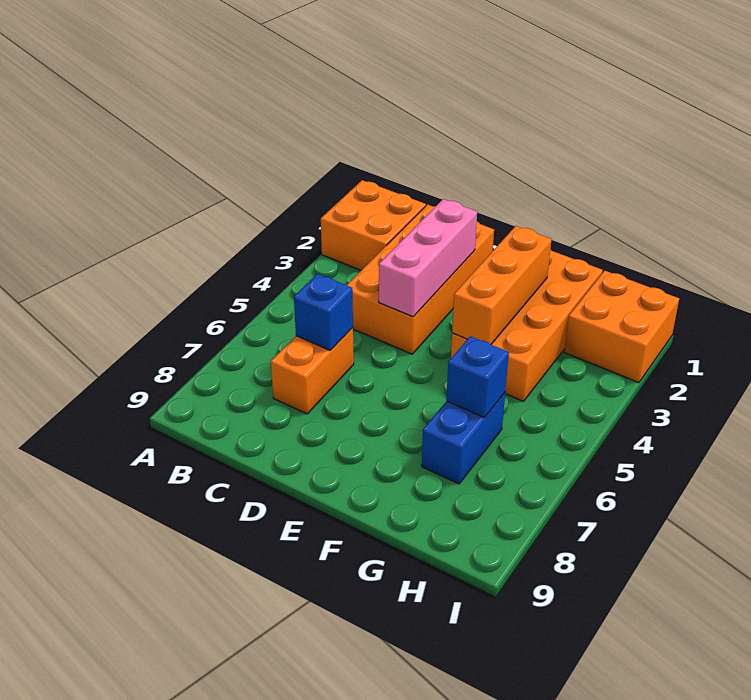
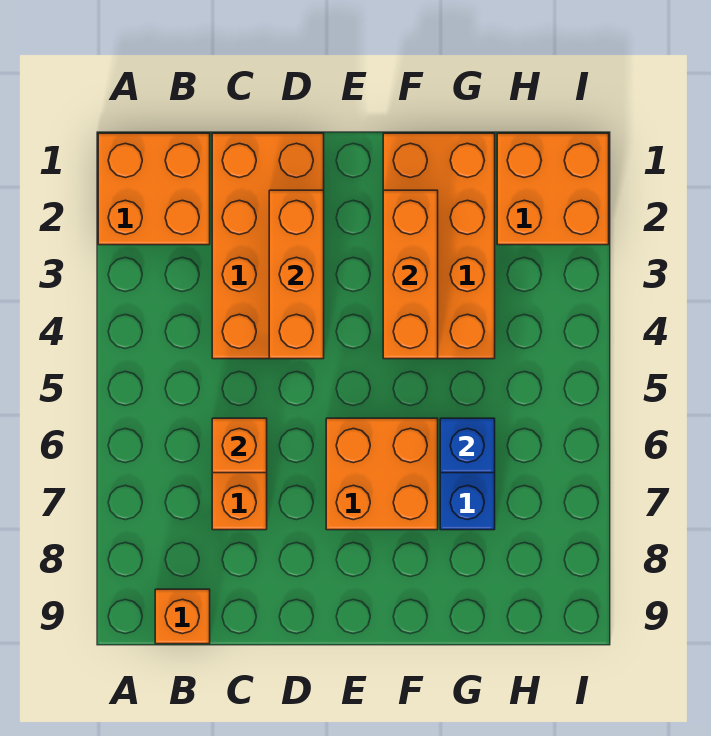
none -> orange brick B9 level 1
blue brick C6 level 2 -> orange brick C6 level 2
pink brick D2:D4 level 2 -> orange brick D2:D4 level 2
none -> orange brick E6:F7 level 1

